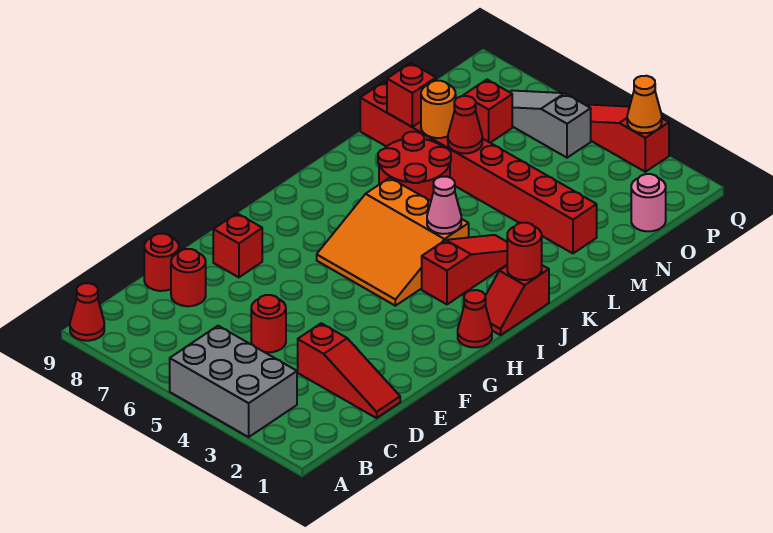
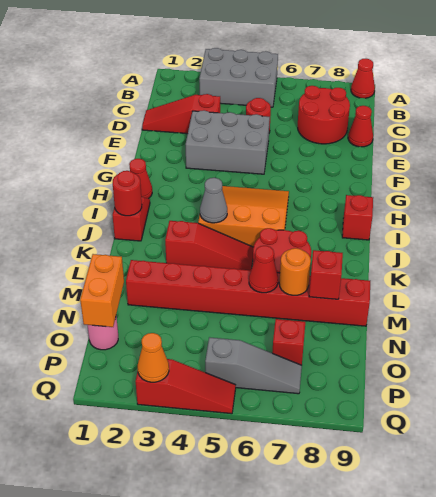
red round brick D8 level 1 -> red round brick C7:D8 level 1
red round brick D9 level 1 -> red cone D9 level 1
none -> grey brick E3:F5 level 1
red brick F8 level 1 -> red brick I9 level 1
red slope I3:K3 level 1 top I -> red slope K3:K5 level 1 top 3
pink cone J4 level 2 -> grey cone J4 level 2
none -> orange brick N1:O1 level 2

